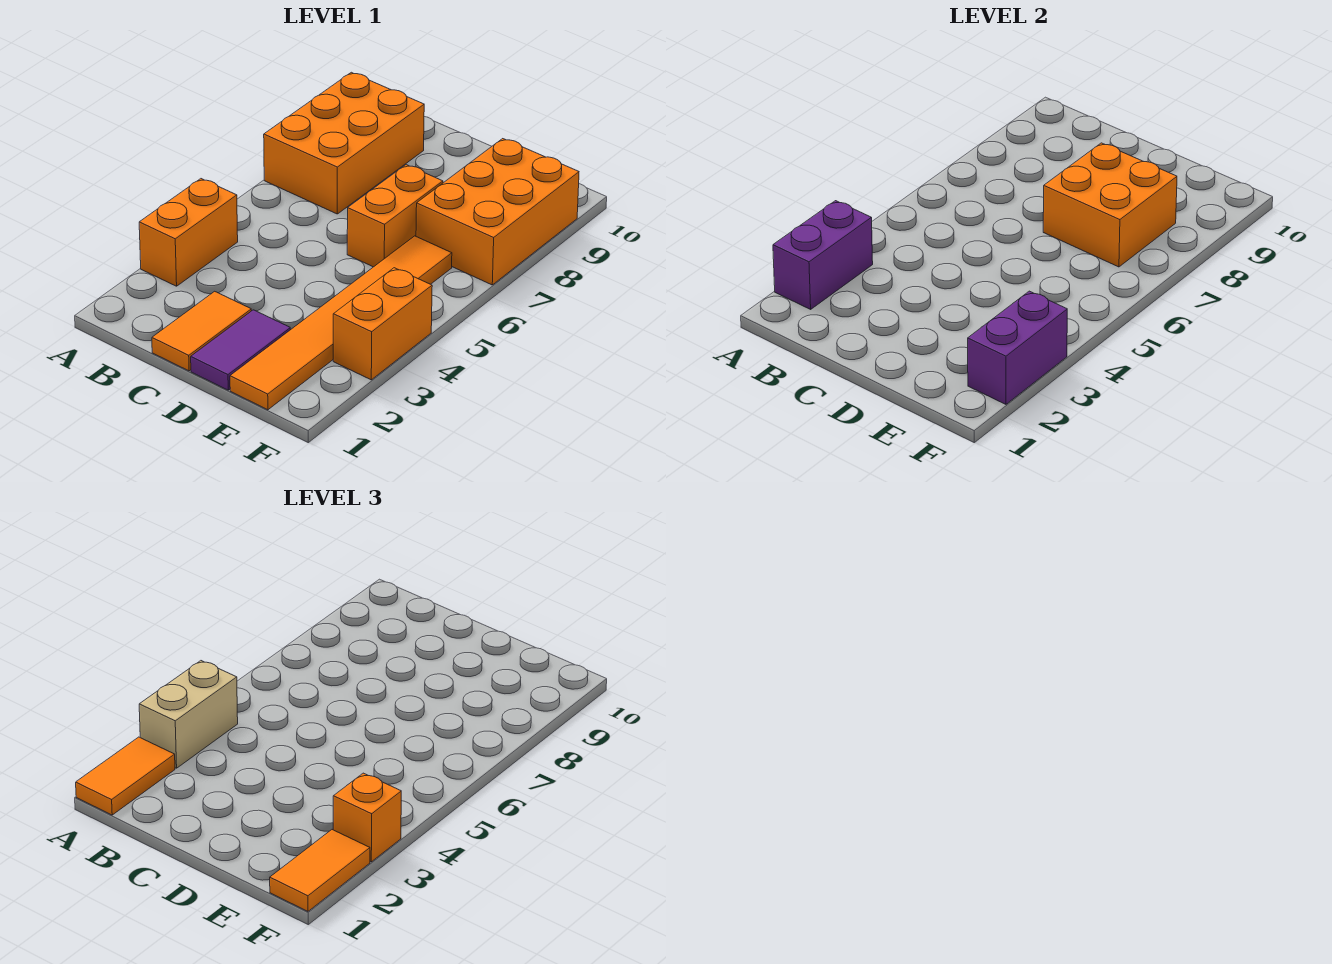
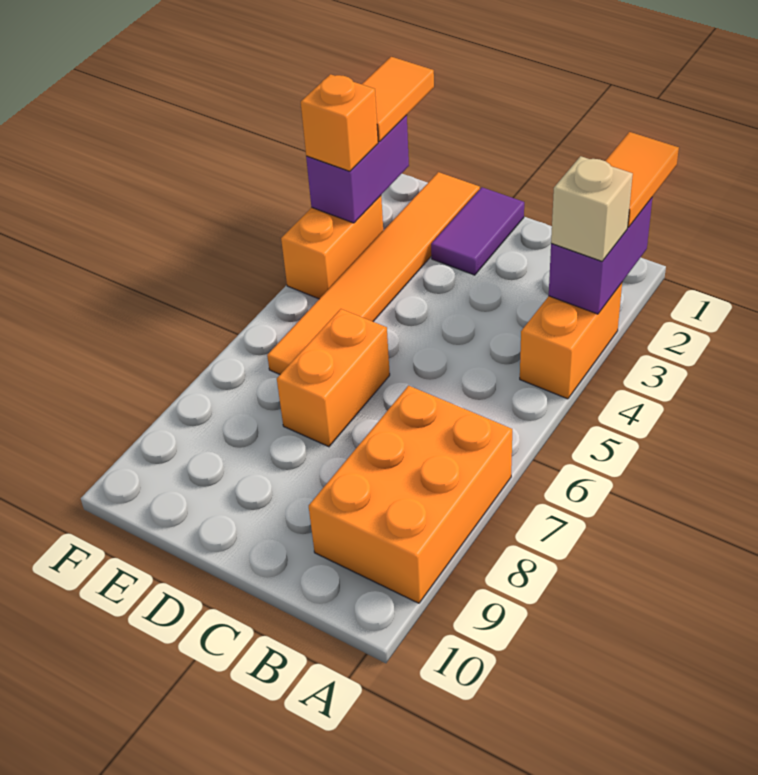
tan brick A3:A4 level 3 -> tan brick A3 level 3
orange tile C1:C2 level 1 -> none
orange brick D7:E8 level 2 -> none
orange brick E7:F9 level 1 -> none

